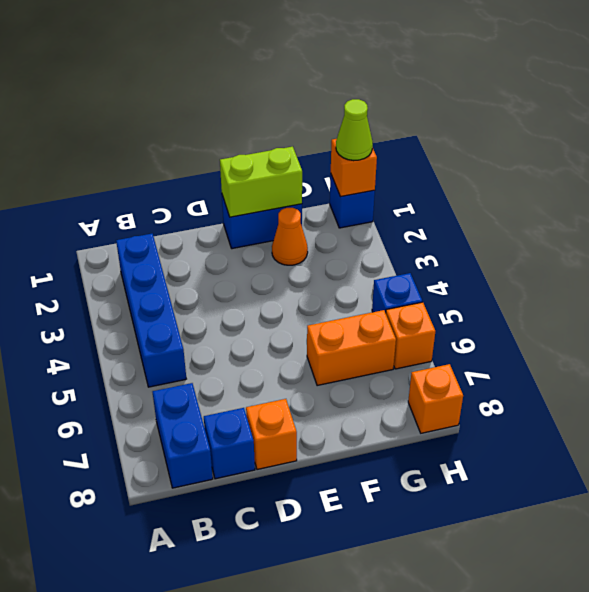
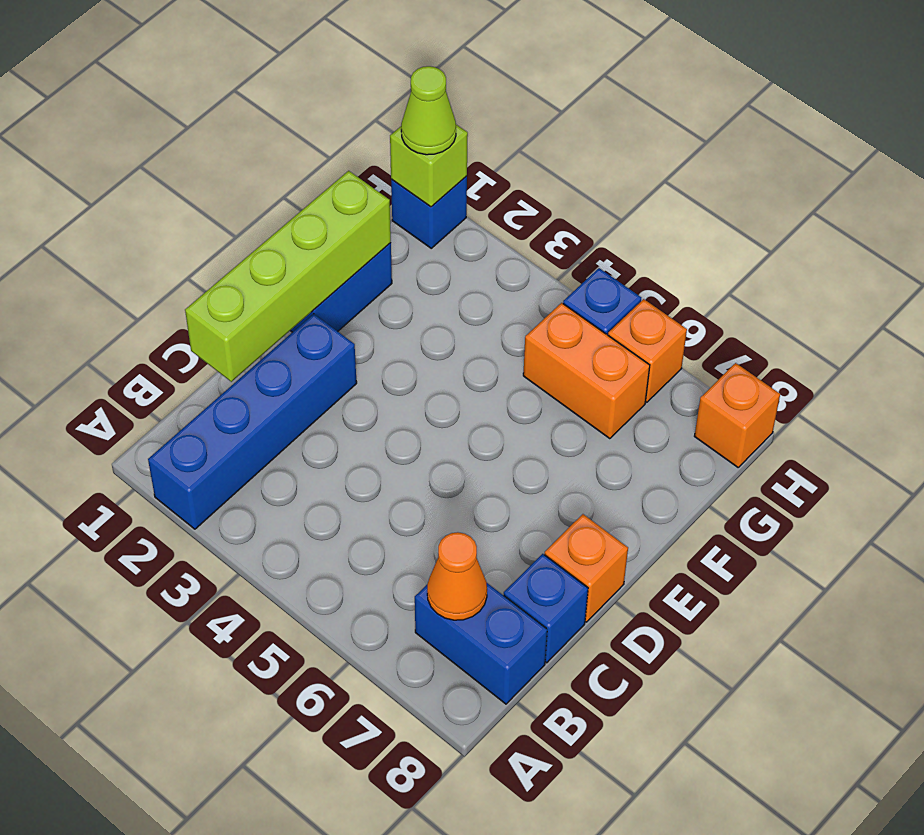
blue brick B2:B5 level 1 -> blue brick A2:D2 level 1
lime brick E1:F1 level 2 -> lime brick C1:F1 level 2
orange cone F2 level 1 -> orange cone B7 level 2
orange brick F6:G6 level 1 -> orange brick G5:G6 level 1
orange brick H1 level 2 -> lime brick H1 level 2

